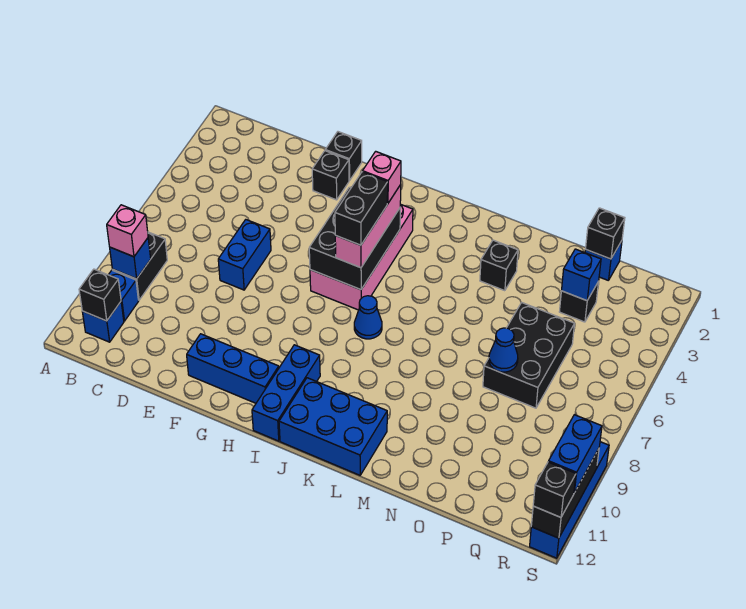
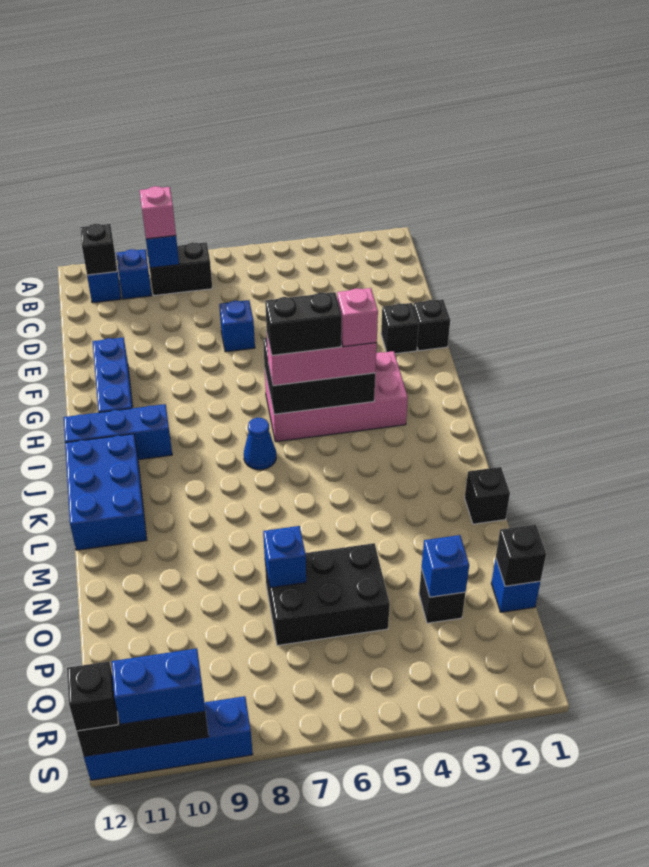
blue brick E6:E7 level 1 -> blue brick E7 level 1
black brick M3 level 1 -> black brick M1 level 1
blue cone O7 level 2 -> blue brick O7 level 2

